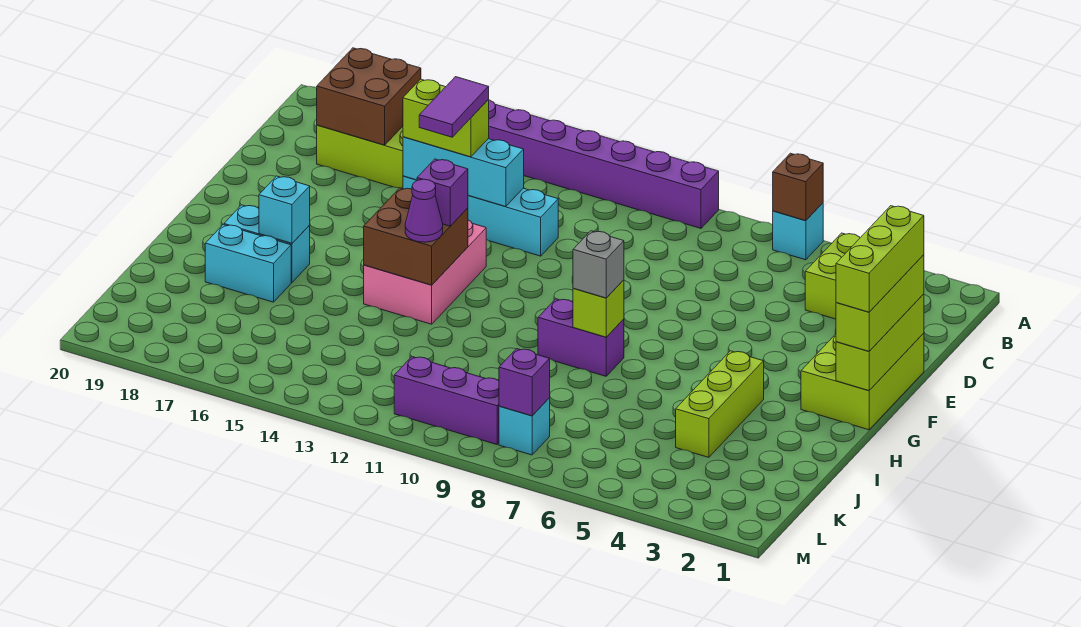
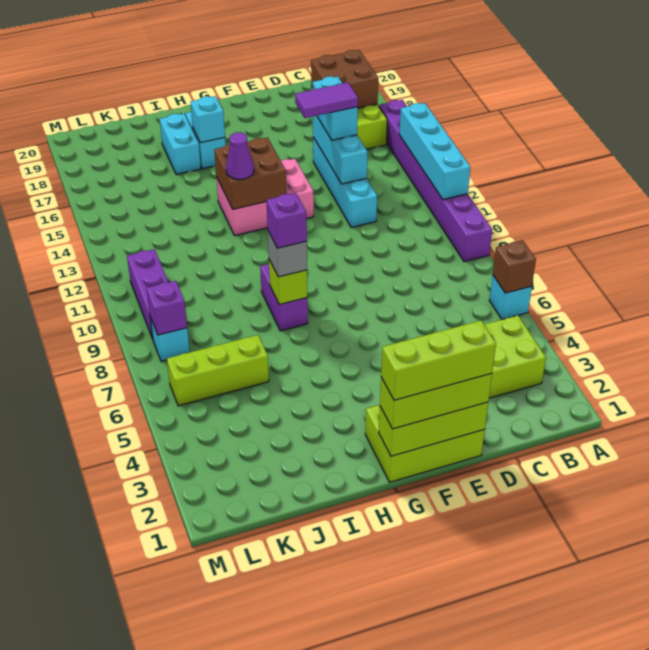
none -> cyan brick A11:A14 level 2
lime brick D14:D15 level 3 -> cyan brick D14:D15 level 3
purple brick G13 level 3 -> purple brick H8 level 4
lime brick H4:J4 level 1 -> lime brick J6:L6 level 1

